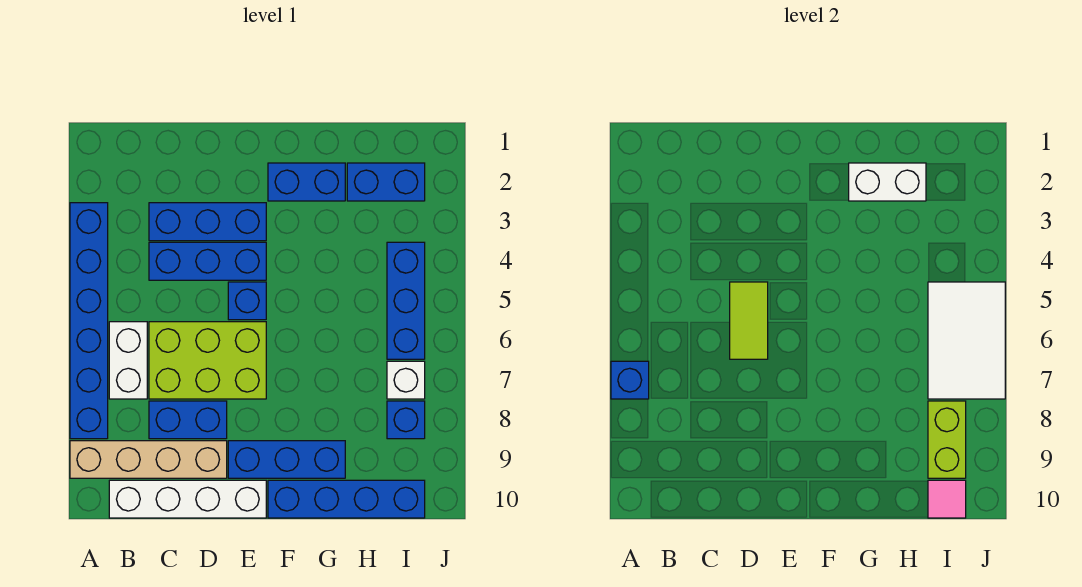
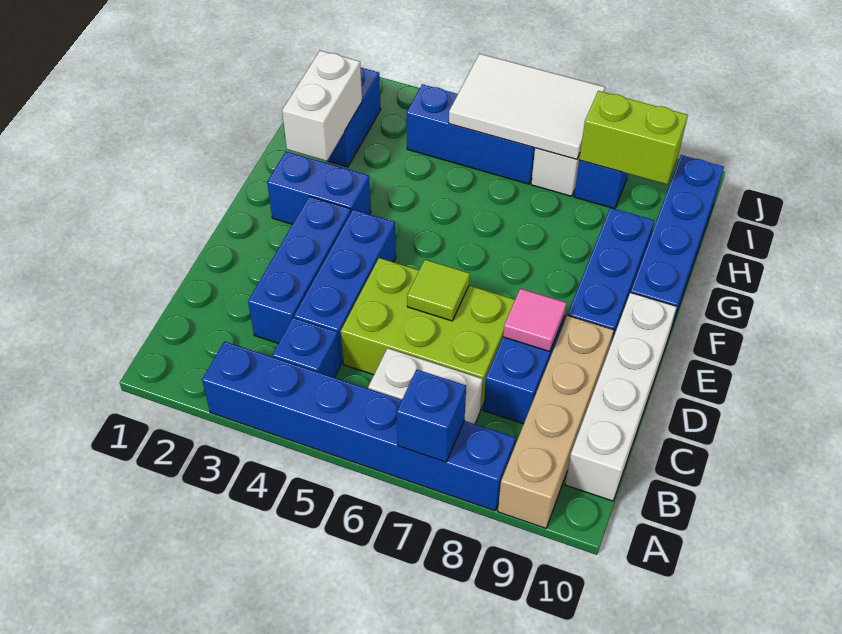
lime brick C6:E7 level 1 -> lime brick C5:D7 level 1
lime tile D5:D6 level 2 -> lime tile D6 level 2
blue brick E5 level 1 -> blue brick B4 level 1
blue brick F2:G2 level 1 -> blue brick F2:F3 level 1
pink tile I10 level 2 -> pink tile D8 level 2

